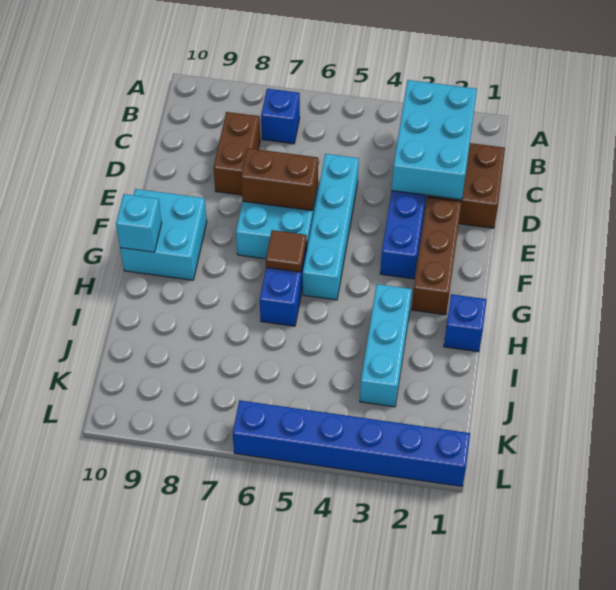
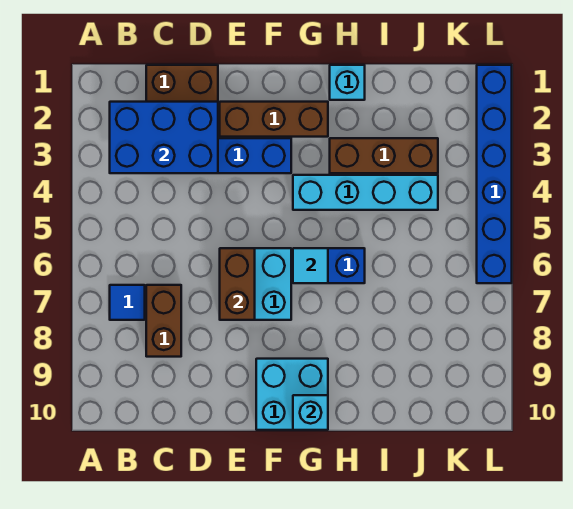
cyan brick B2:D3 level 2 -> blue brick B2:D3 level 2
blue brick B7 level 1 -> blue tile B7 level 1
brown brick C8:D8 level 1 -> brown brick C7:C8 level 1
cyan brick D5:G5 level 1 -> cyan brick G4:J4 level 1
brown tile G6 level 2 -> cyan tile G6 level 2
blue brick H1 level 1 -> cyan brick H1 level 1
cyan brick H3:J3 level 1 -> brown brick H3:J3 level 1

